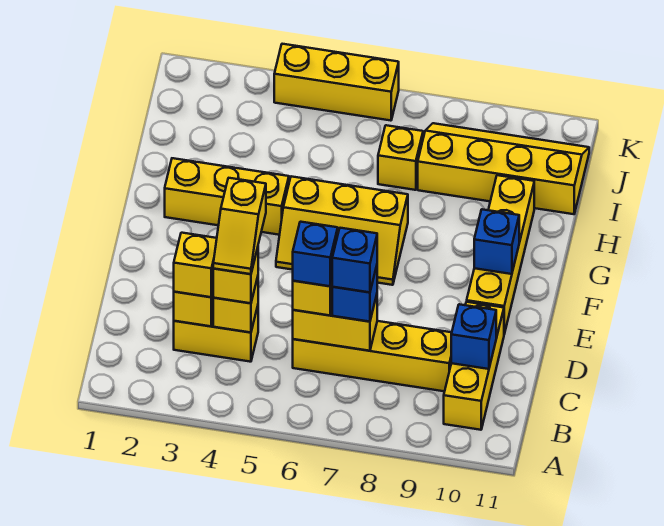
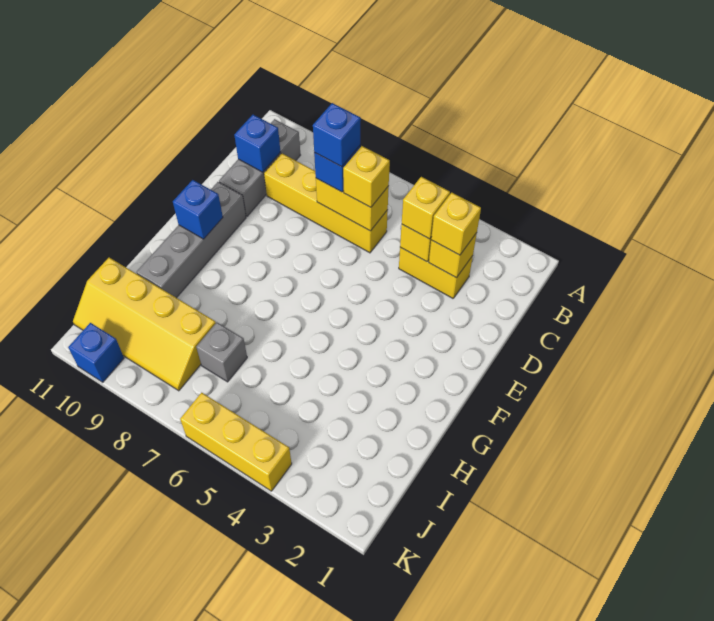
yellow brick B10:D10 level 1 -> grey brick B10:D10 level 1
yellow slope C4:D4 level 4 top D -> none
blue brick C6 level 4 -> blue brick K10 level 1
yellow brick E10:H10 level 1 -> grey brick E10:H10 level 1
yellow slope F5:G7 level 1 top G -> none
yellow brick G2:G4 level 1 -> none
yellow brick I7 level 1 -> grey brick I7 level 1

